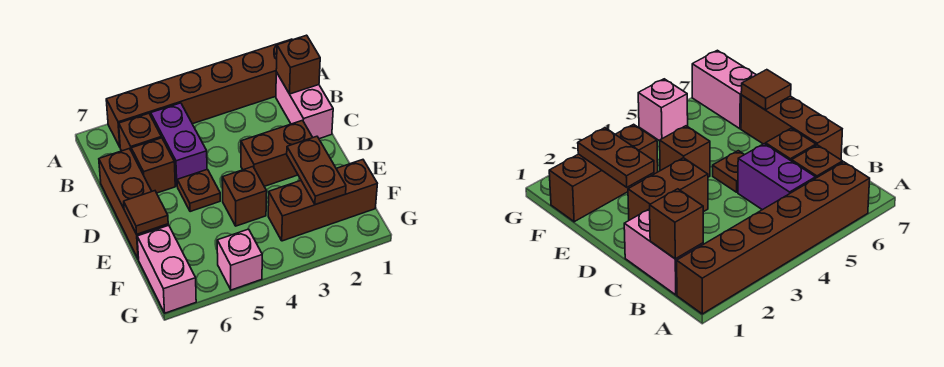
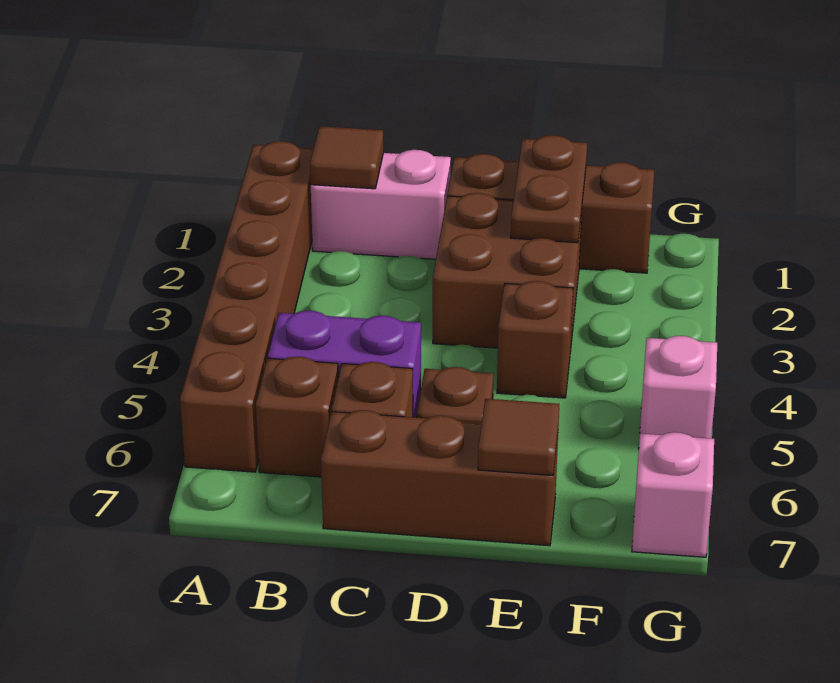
brown brick B1 level 2 -> brown tile B1 level 2
brown brick D2:D3 level 1 -> brown brick D2:E3 level 1
brown plate E2:F2 level 2 -> brown plate E1:E2 level 2
brown brick F1:F3 level 1 -> brown brick D1:F1 level 1
pink brick F7:G7 level 1 -> pink brick G7 level 1

